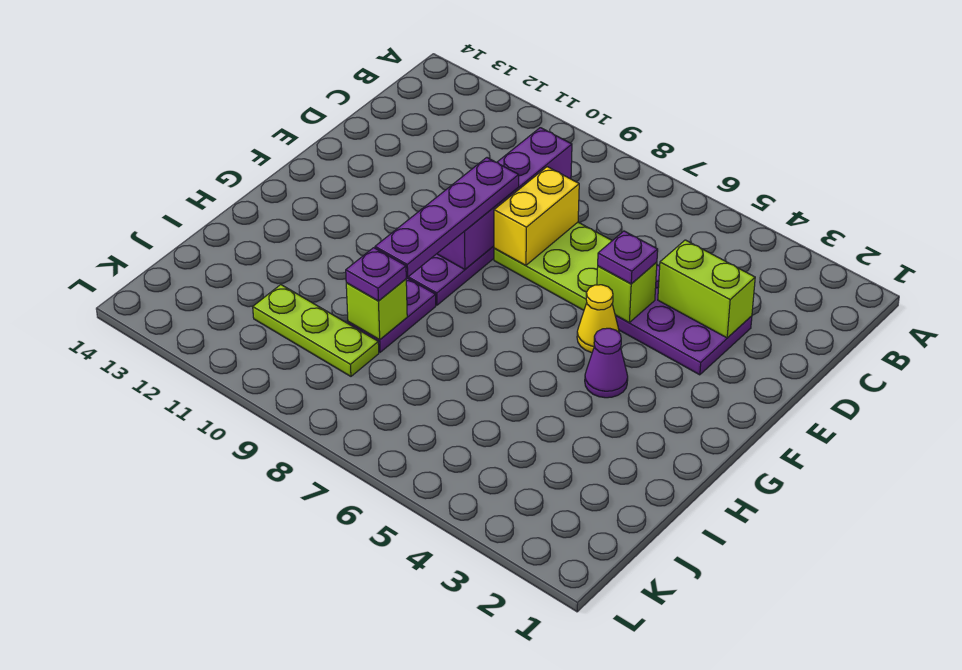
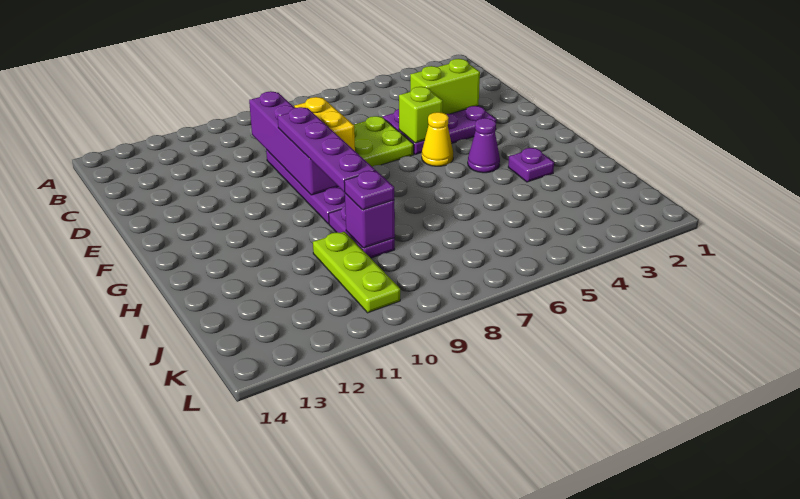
purple plate E5 level 3 -> purple plate H3 level 1
lime brick I9 level 2 -> purple brick I9 level 2
lime plate J9:J11 level 1 -> lime plate I10:K10 level 1

